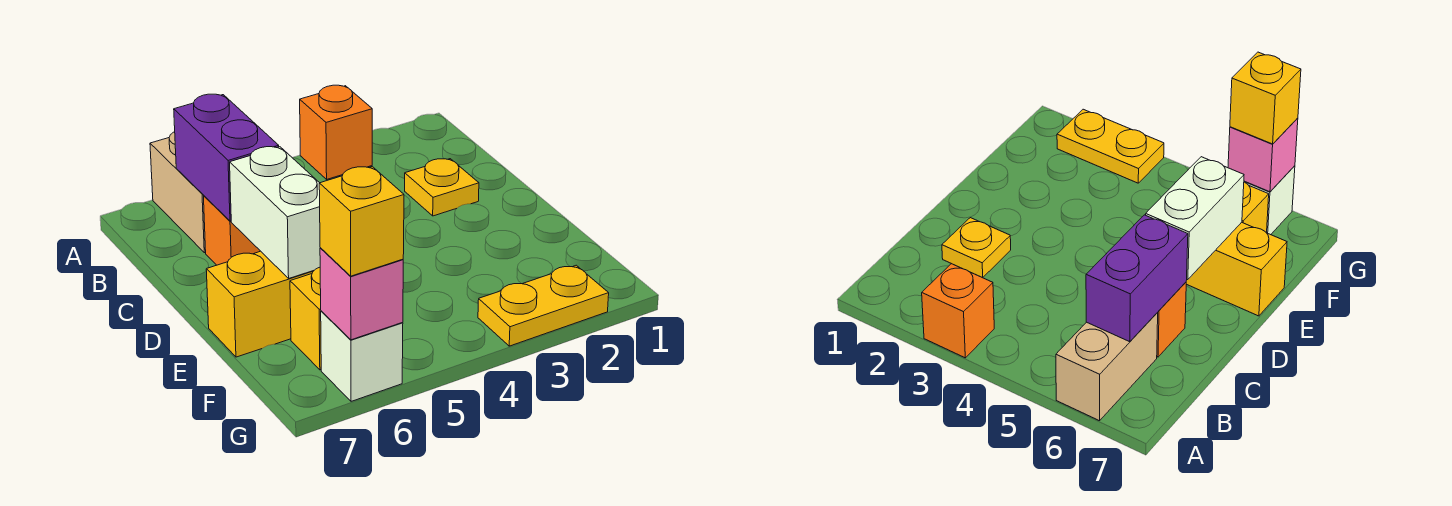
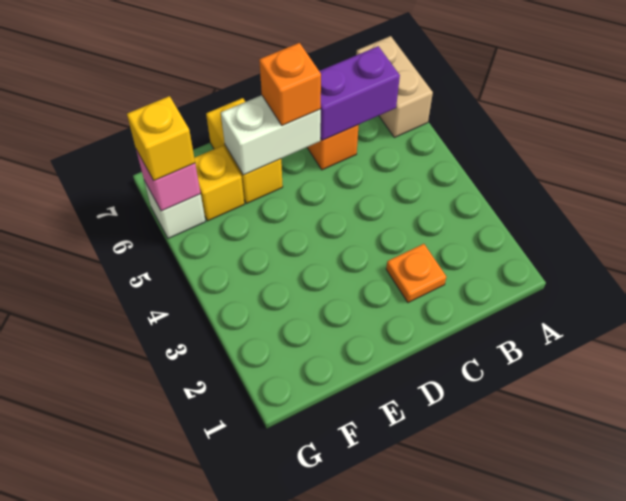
orange brick A3 level 1 -> orange brick D6 level 3
tan brick A6:B6 level 1 -> tan brick A6:A7 level 1
yellow plate C2 level 1 -> orange plate C2 level 1
yellow plate G2:G3 level 1 -> none

